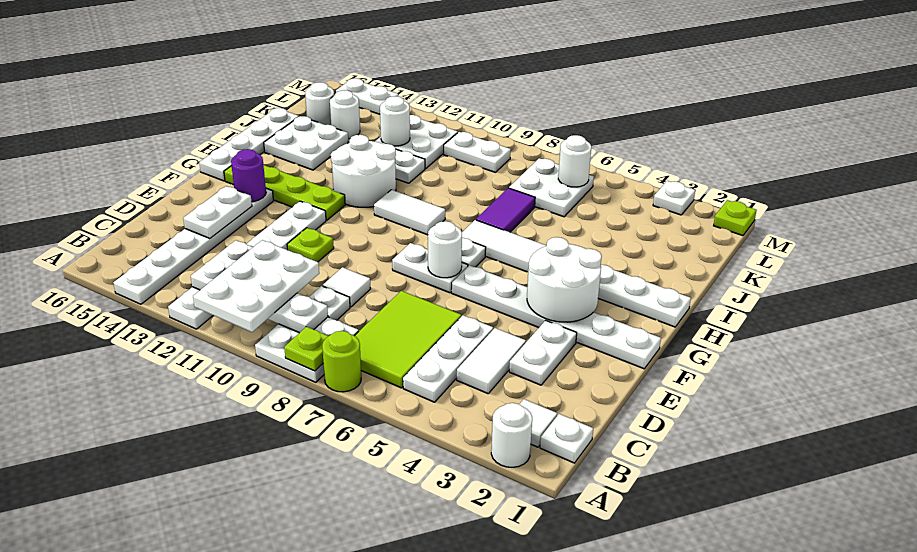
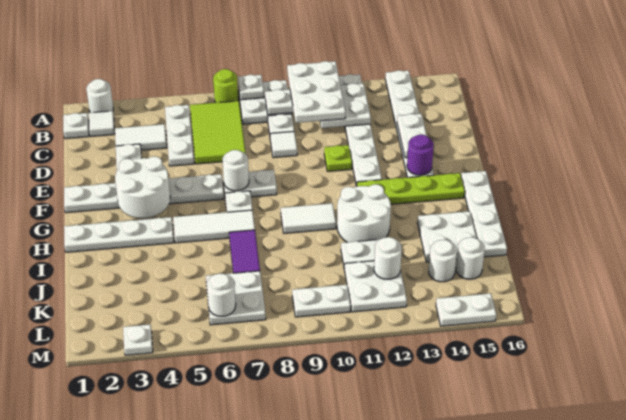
lime plate A8 level 2 -> white plate A8 level 2
white tile C4:D4 level 1 -> white tile C3:C4 level 1
lime plate M1 level 1 -> none

